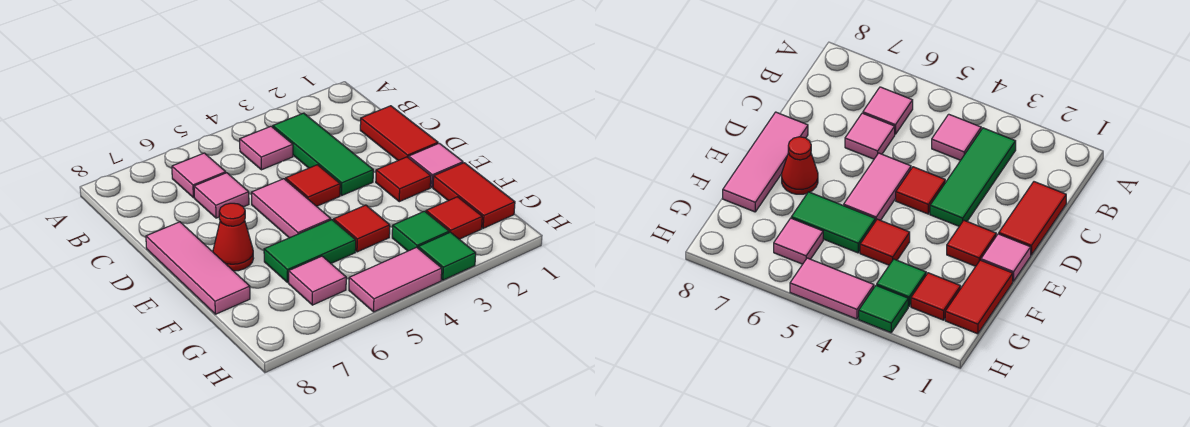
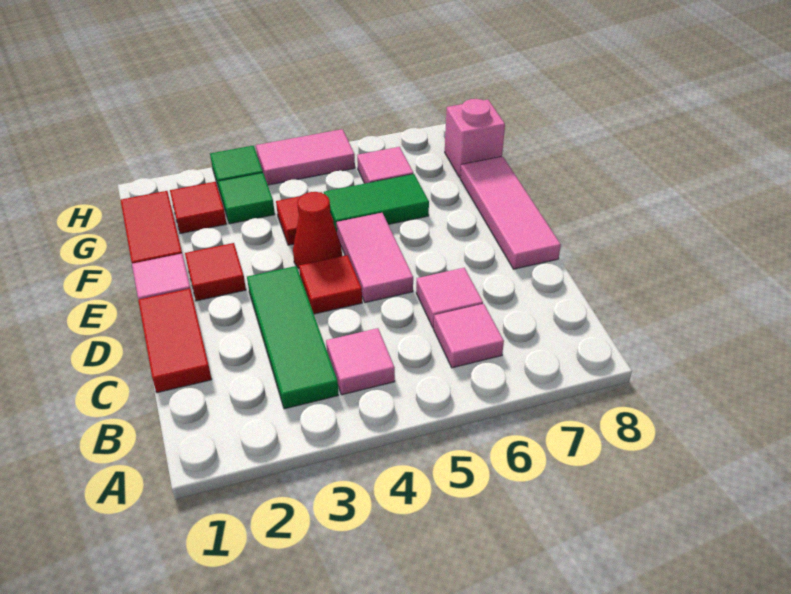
red cone E7 level 1 -> red cone E4 level 1
none -> pink brick G8 level 1

